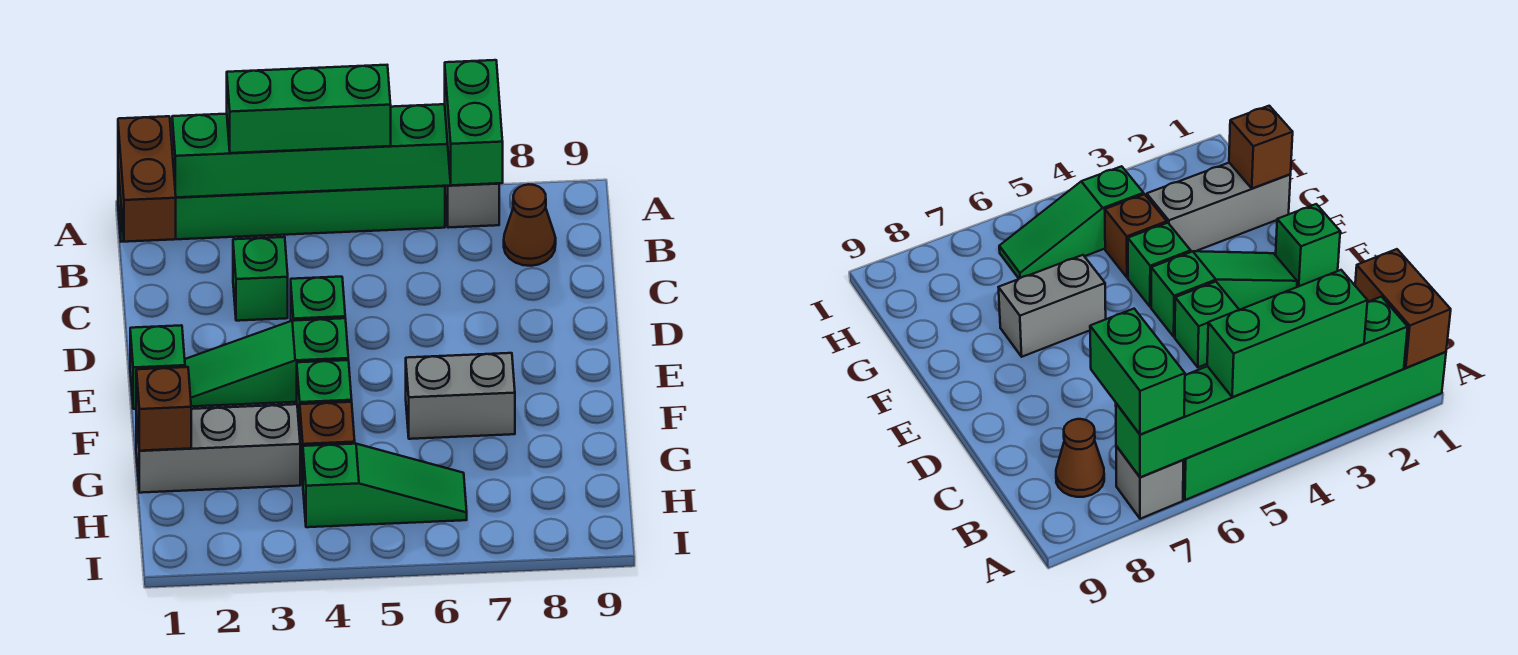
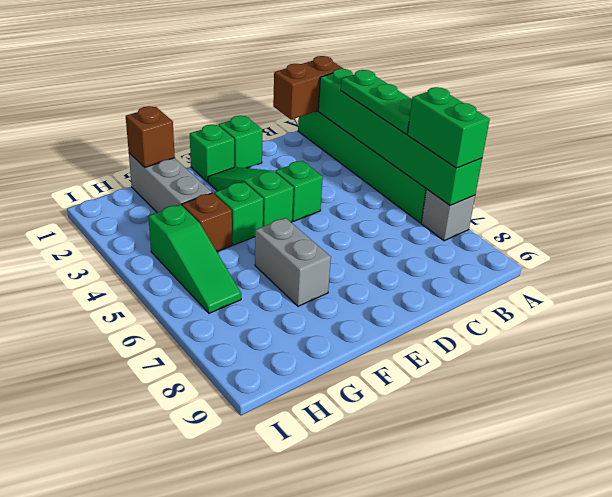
green brick A3:A5 level 3 -> green plate A3:A5 level 3
green brick A7:B7 level 3 -> green brick A6:A7 level 3
brown cone B8 level 1 -> none
green brick C3 level 1 -> green brick D1 level 1

